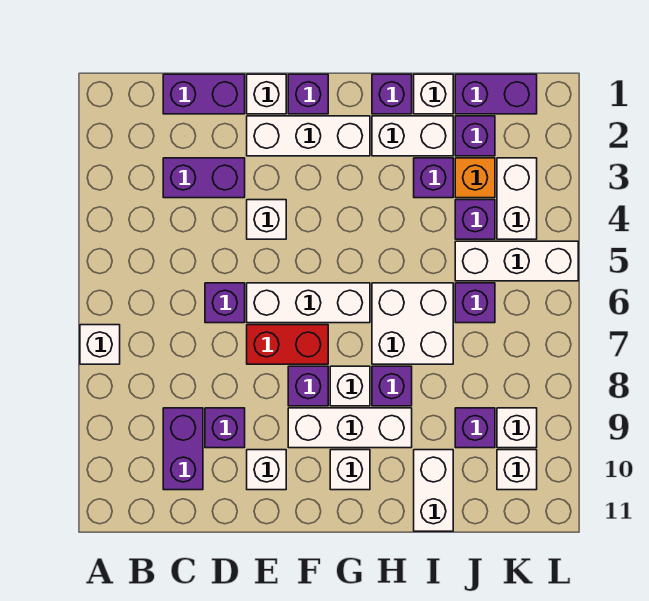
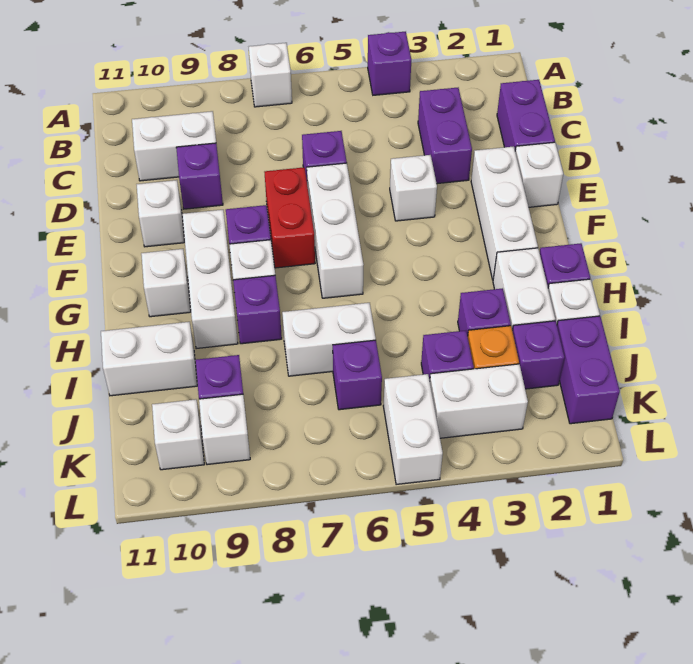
purple brick C9:C10 level 1 -> white brick C9:C10 level 1
purple brick F1 level 1 -> purple brick A4 level 1
white brick H6:I7 level 1 -> white brick I6:I7 level 1
white brick J5:L5 level 1 -> white brick K5:L5 level 1

